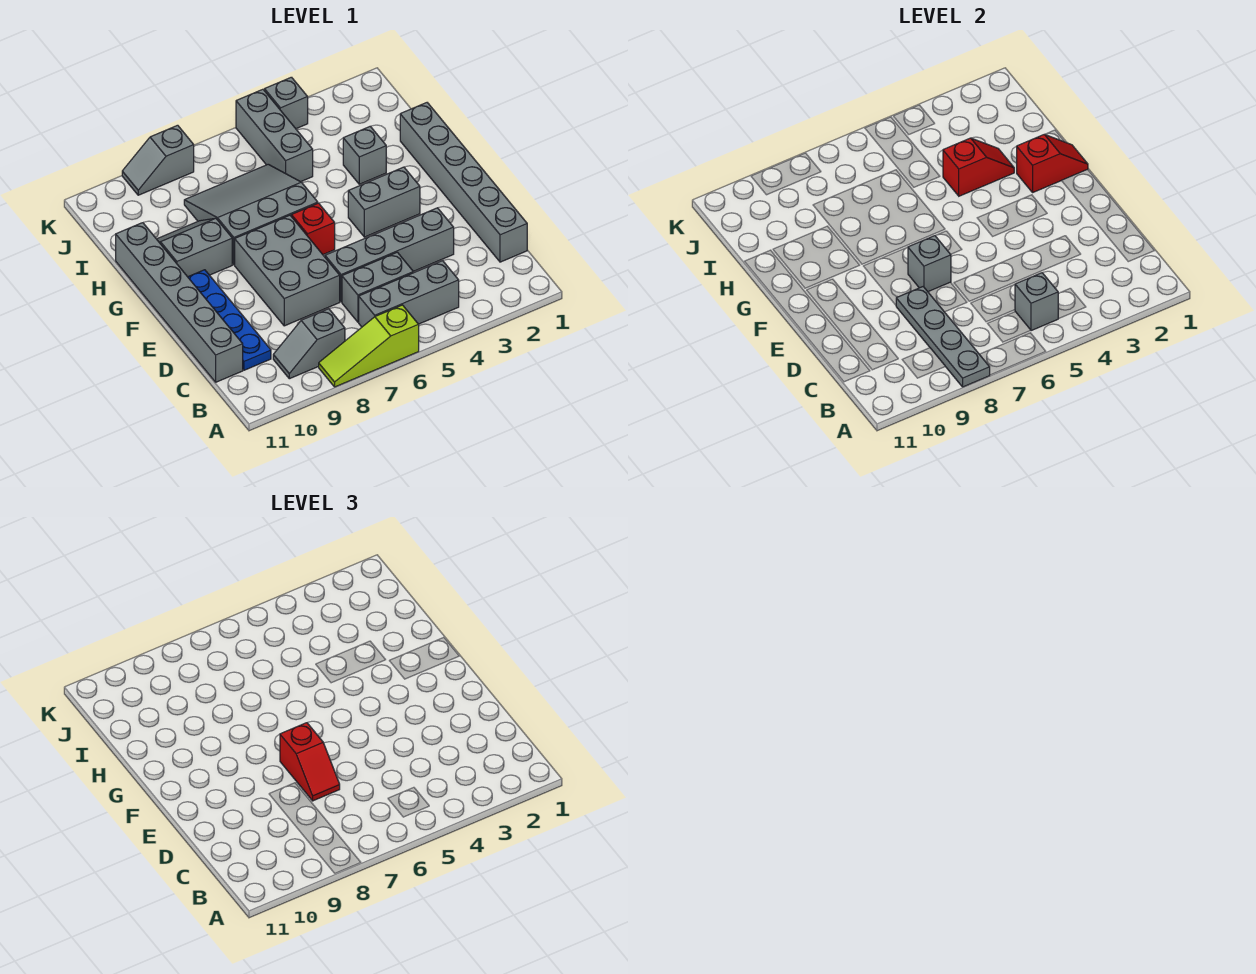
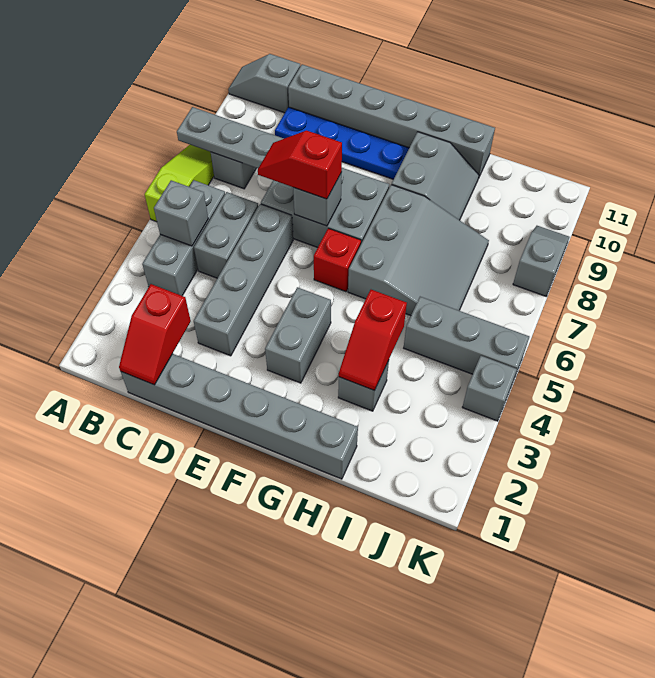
none -> grey slope A11:B11 level 1 top B
red slope G1:G2 level 2 top 2 -> red slope C1:C2 level 2 top 2

